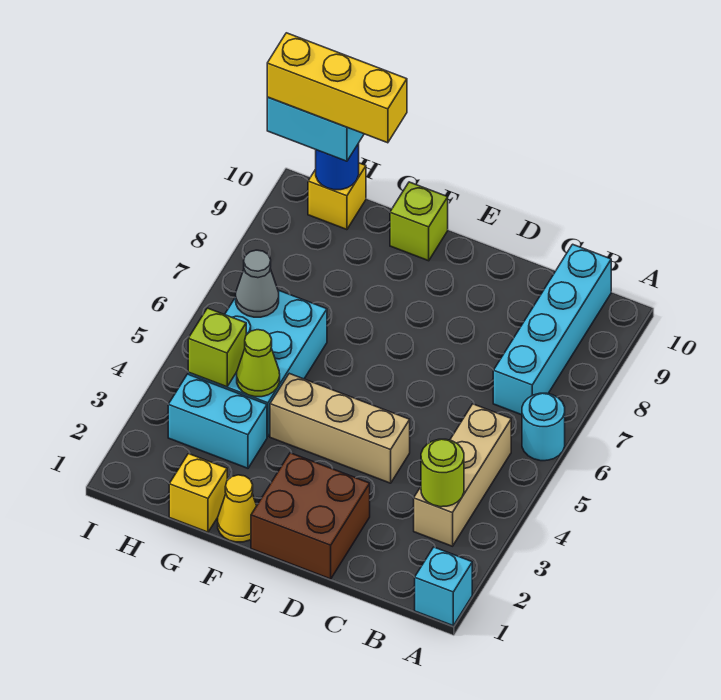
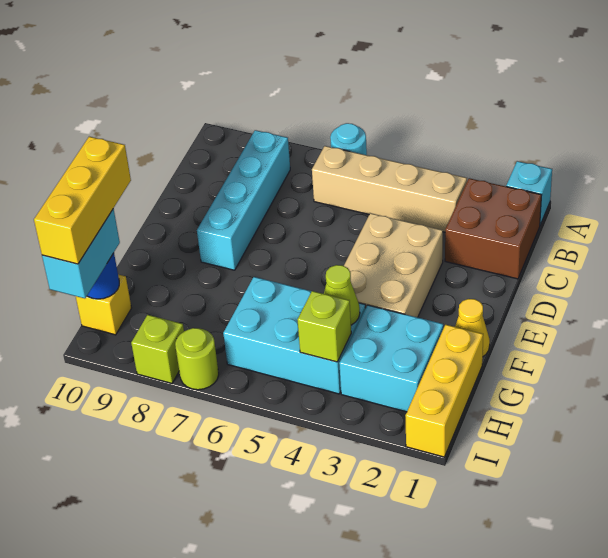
tan brick B3:B5 level 1 -> tan brick B3:B6 level 1
lime round brick B3 level 2 -> lime round brick I7 level 1
cyan brick B7:B10 level 1 -> cyan brick B8:E8 level 1
brown brick D1:E2 level 1 -> brown brick B1:C2 level 1
tan brick D4:F4 level 1 -> tan brick D3:F4 level 1
lime brick F10 level 1 -> lime brick I8 level 1
yellow brick G1 level 1 -> yellow brick G1:I1 level 1
cyan brick G3:H3 level 1 -> cyan brick G2:H3 level 1
grey cone H6 level 2 -> none

